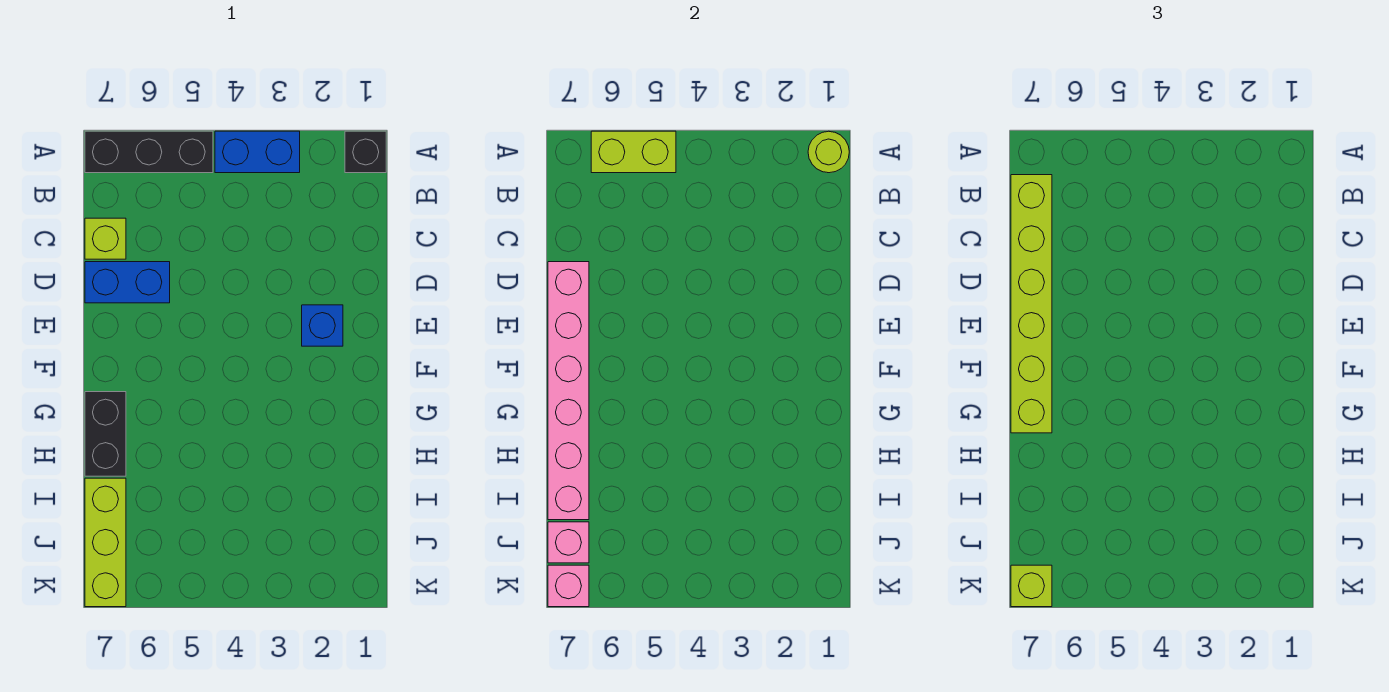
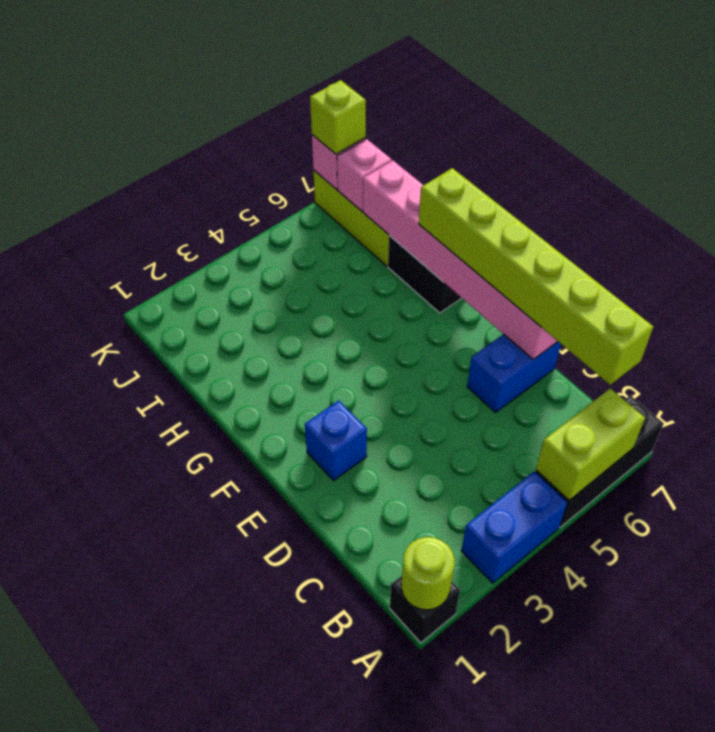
lime brick C7 level 1 -> none

